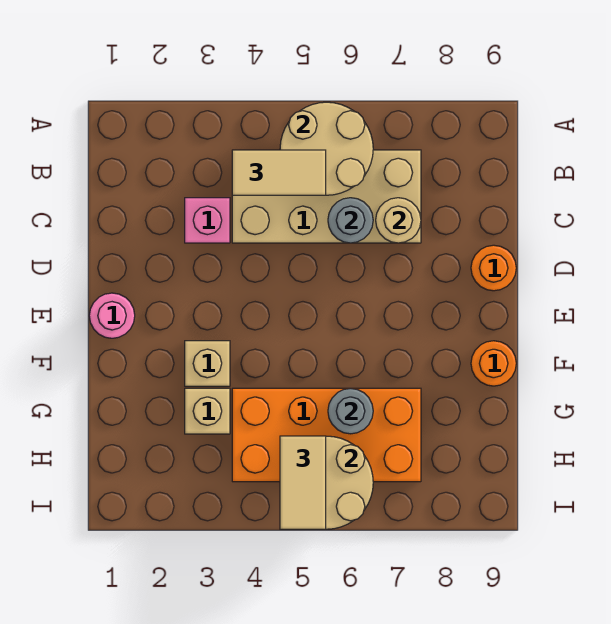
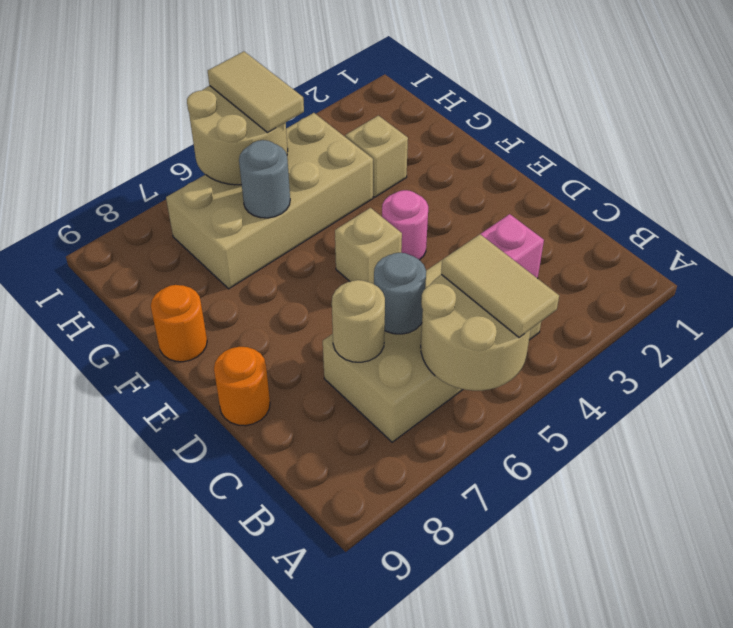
tan tile B4:B5 level 3 -> tan tile A5:B5 level 3
pink round brick E1 level 1 -> pink round brick E4 level 1
tan brick F3 level 1 -> tan brick E5 level 1
orange brick G4:H7 level 1 -> tan brick G4:H7 level 1

